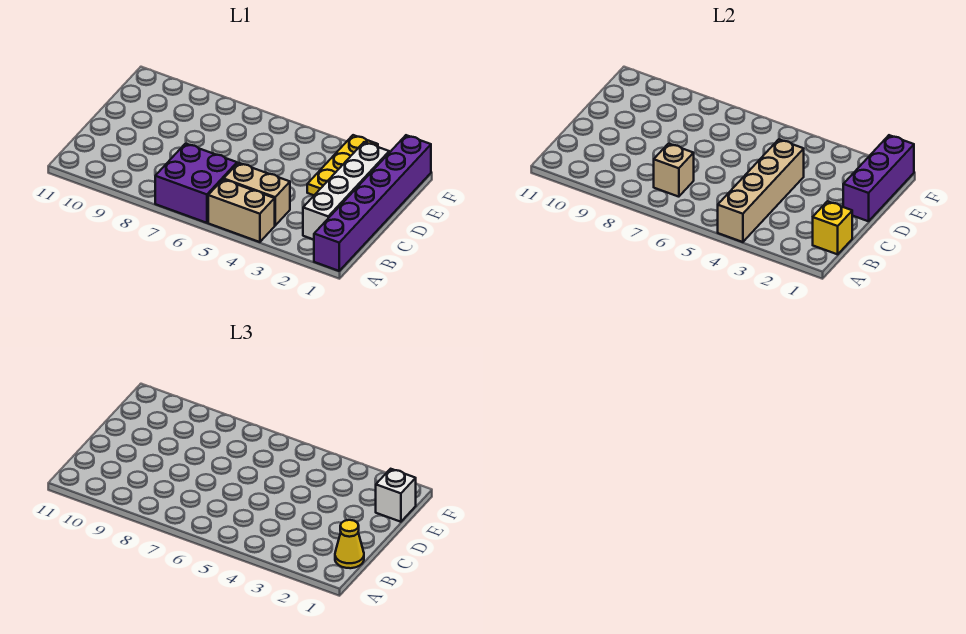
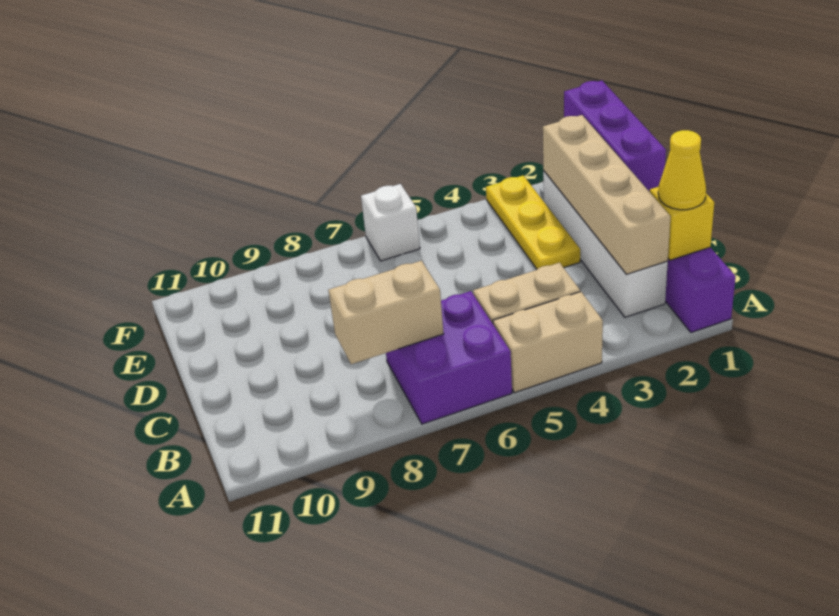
tan brick A4:D4 level 2 -> tan brick B2:E2 level 2
tan brick B7 level 2 -> tan brick B7:B8 level 2
white brick E1 level 3 -> white brick F6 level 1

